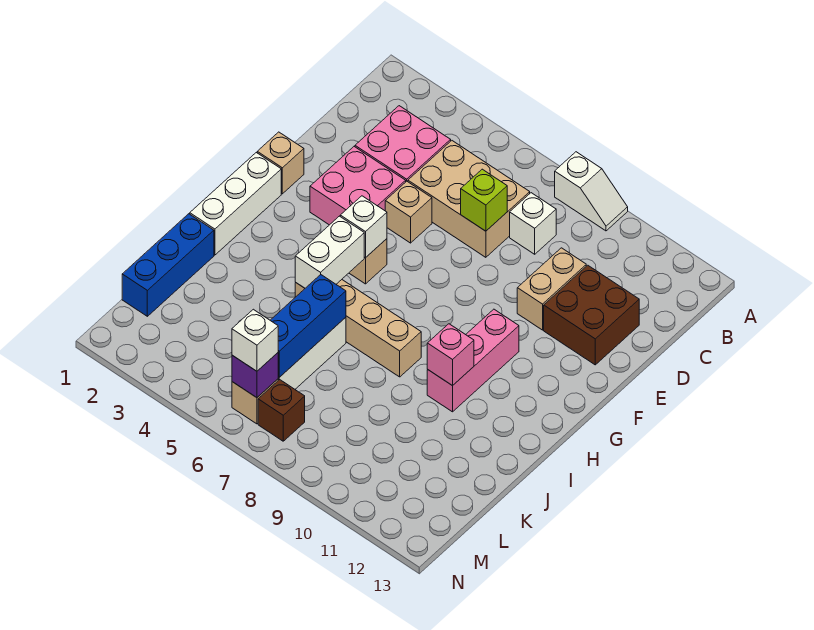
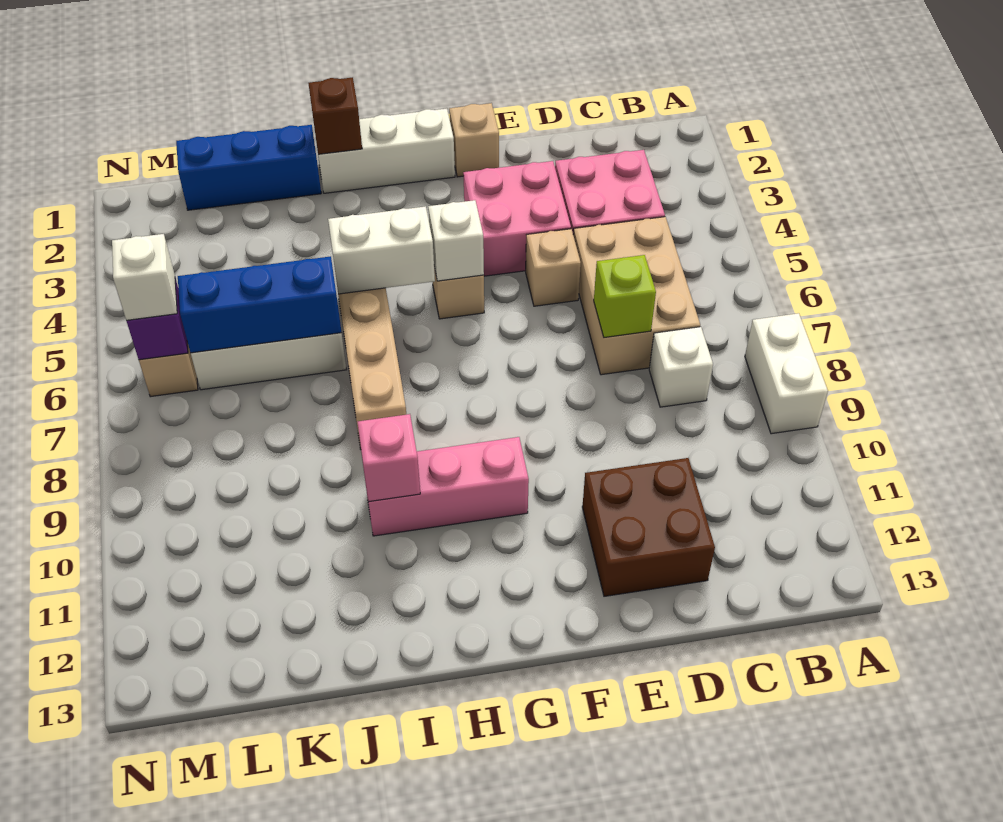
white slope A8:A9 level 1 top 8 -> white brick A8:A9 level 1
tan brick D10:E10 level 1 -> none
brown brick M7 level 1 -> brown brick I1 level 2

